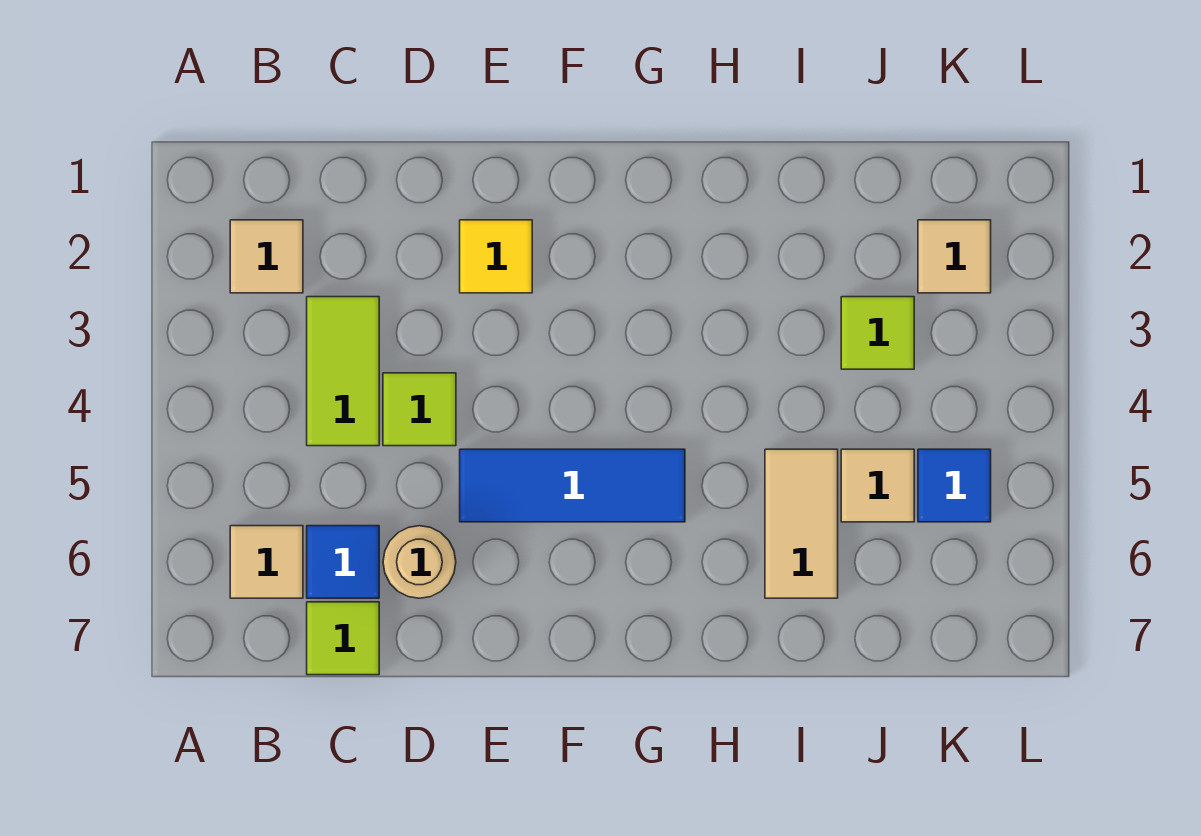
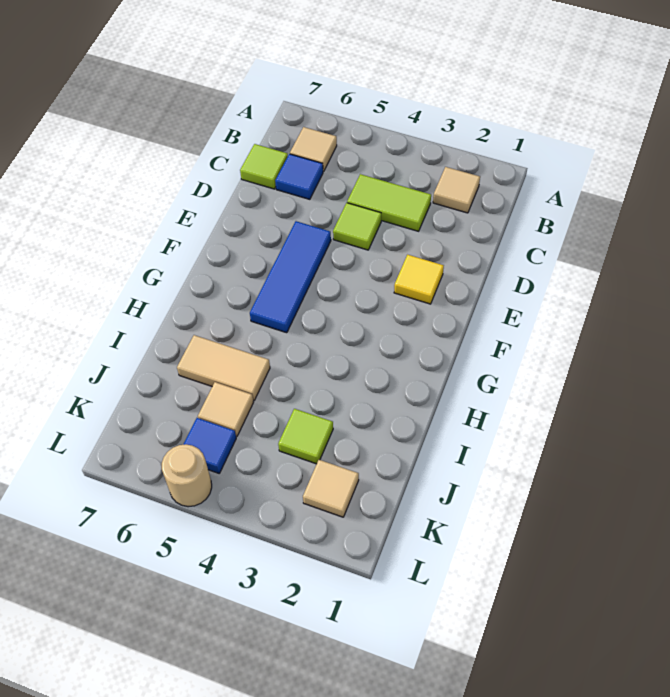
tan round brick D6 level 1 -> tan round brick L5 level 1

